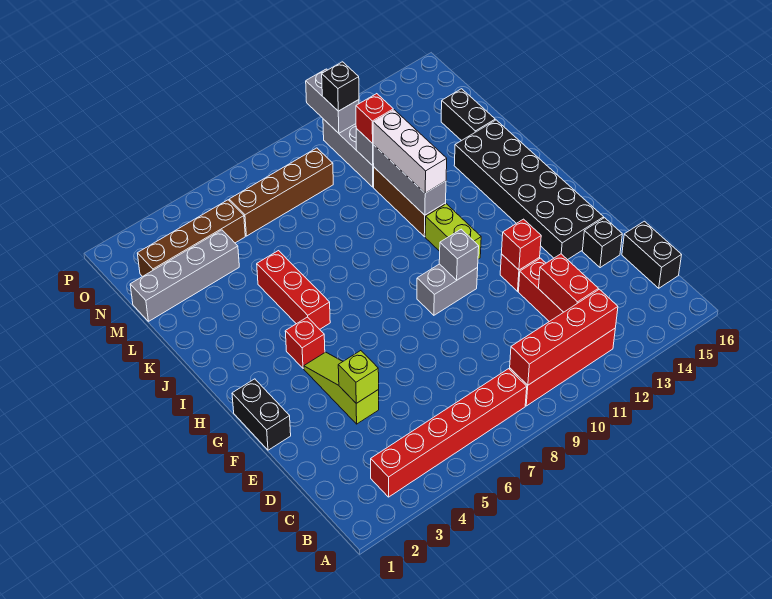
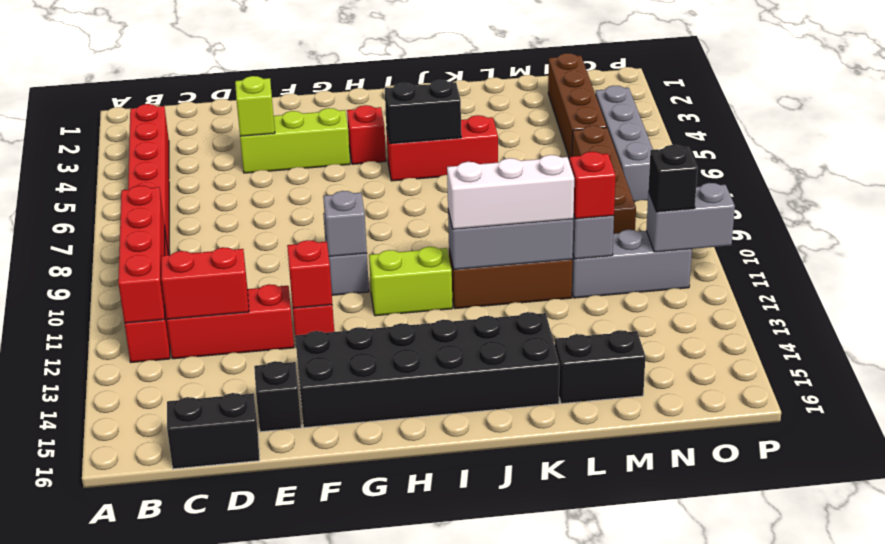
lime slope E4:G4 level 1 top E -> lime brick E4:G4 level 1
black brick F1:G1 level 1 -> black brick I5:J5 level 2
grey brick M1:M4 level 1 -> grey brick O4:O7 level 1

